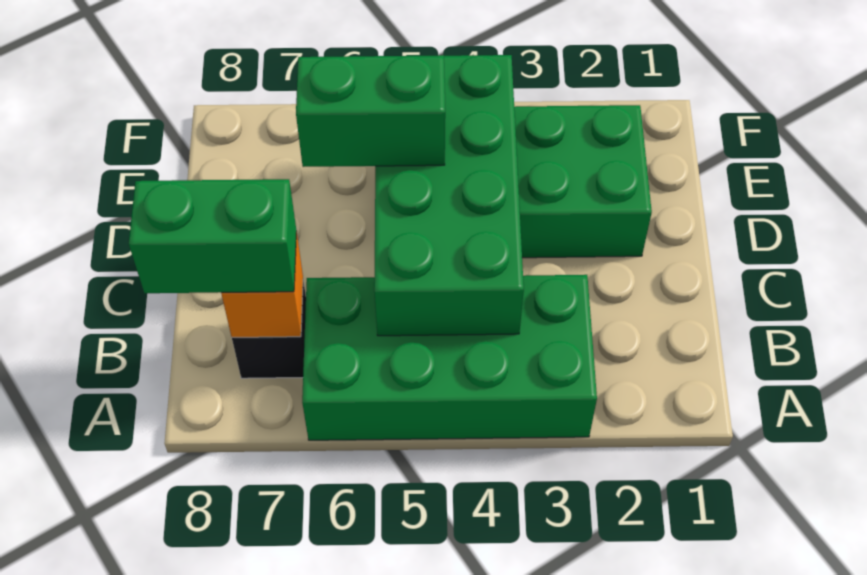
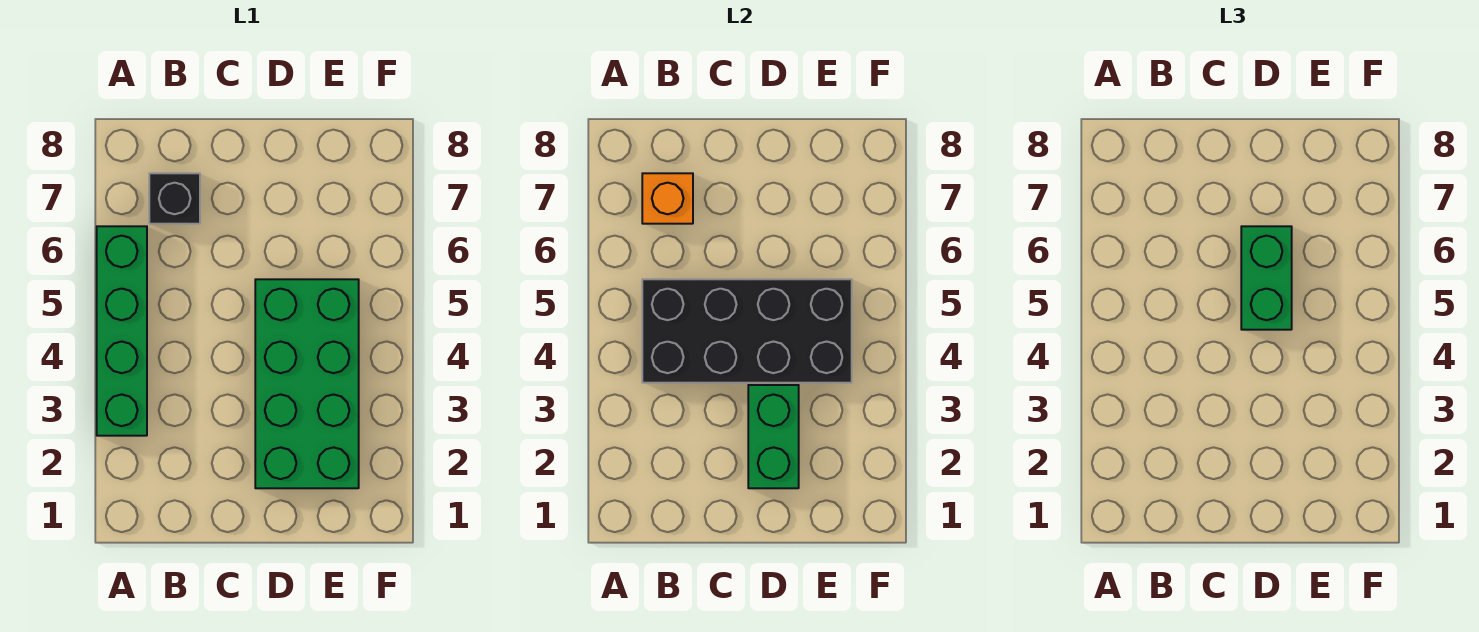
green brick A3:B6 level 1 -> green brick A3:A6 level 1
green brick B4:E5 level 2 -> black brick B4:E5 level 2
green brick B7:B8 level 3 -> green brick D2:D3 level 2

